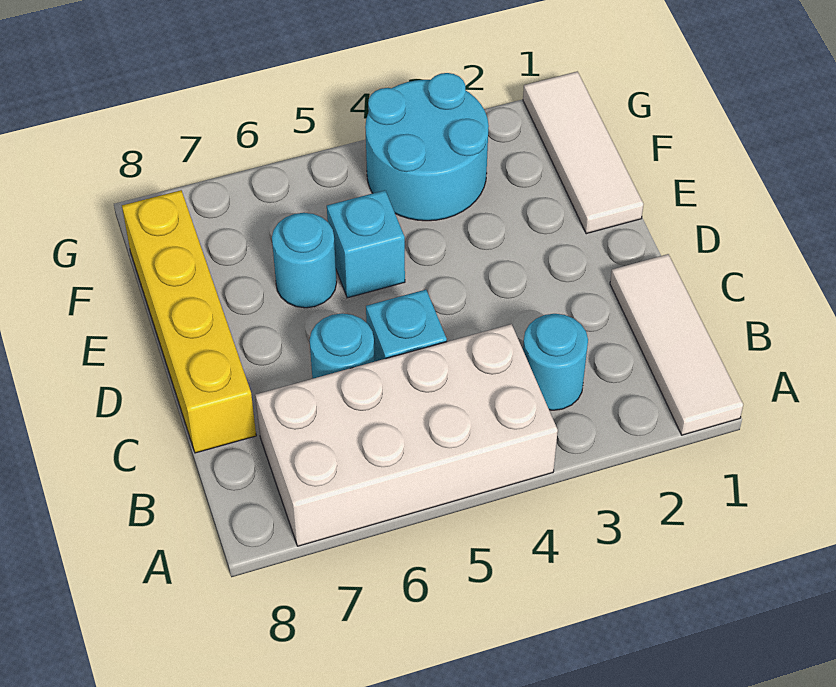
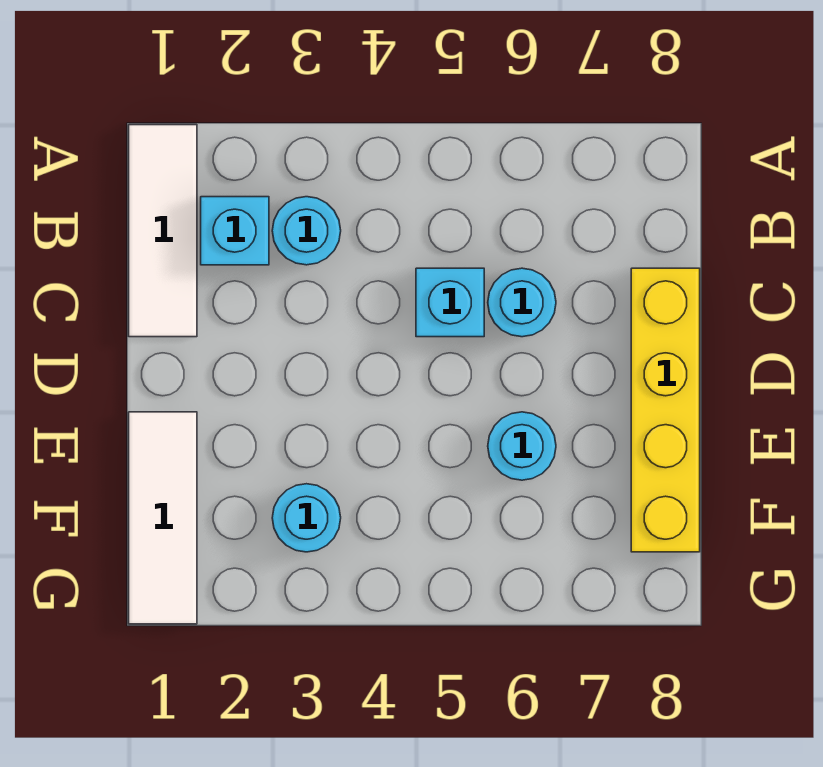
white brick A4:B7 level 1 -> none
cyan brick E5 level 1 -> cyan brick B2 level 1
cyan round brick F3:G4 level 1 -> cyan round brick F3 level 1

